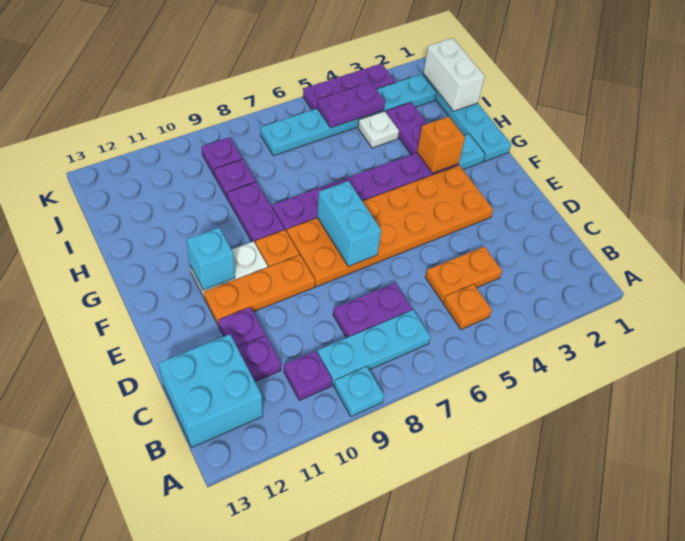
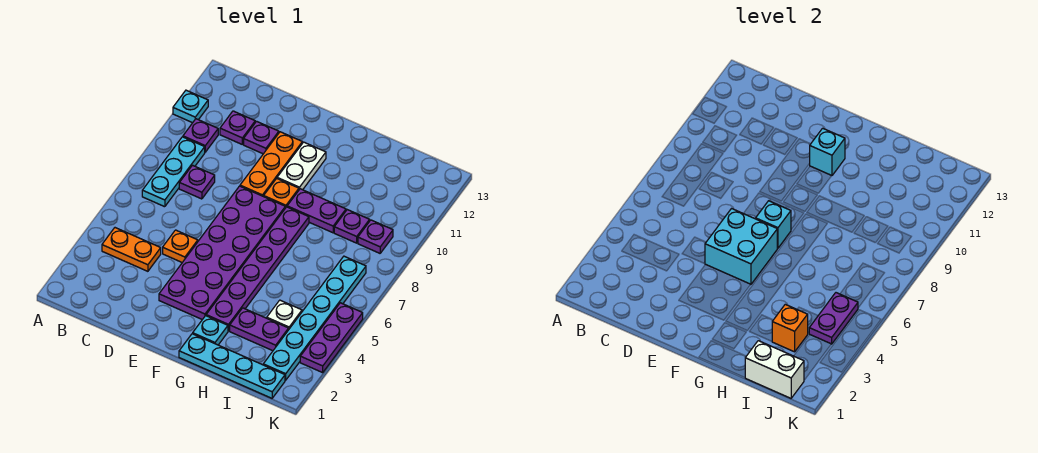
cyan plate A9 level 1 -> cyan plate A11 level 1
orange plate B5 level 1 -> orange plate D5 level 1
cyan brick B12:C13 level 1 -> cyan brick E5:F6 level 2
orange plate C4:C5 level 1 -> orange plate B4:C4 level 1
purple plate C7:C8 level 1 -> purple plate C8 level 1
orange plate E3:F8 level 1 -> purple plate E3:F8 level 1
cyan brick E7:F7 level 2 -> cyan brick F7 level 2
orange brick G3 level 2 -> orange brick I3 level 2

